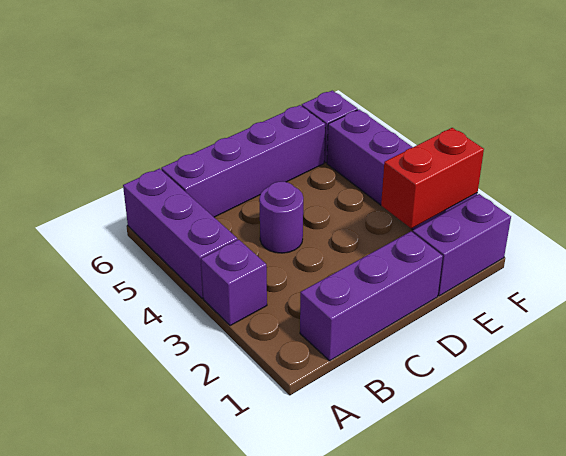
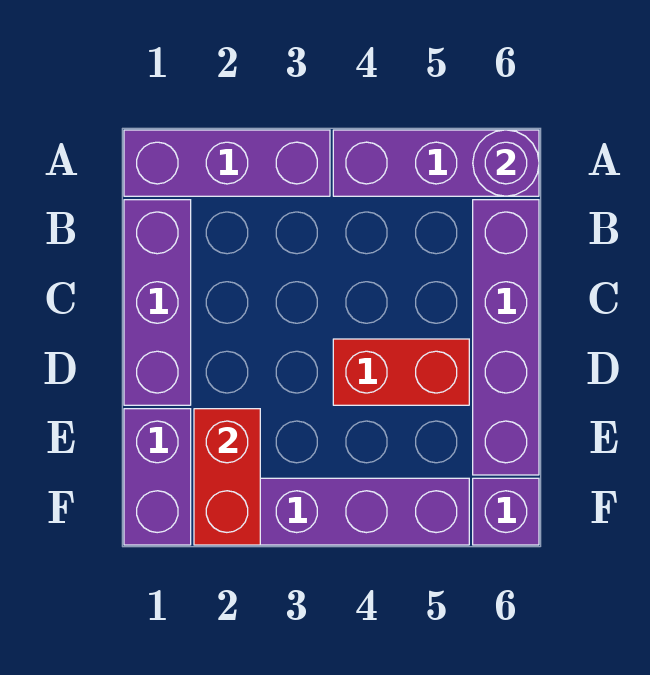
purple brick A3 level 1 -> purple brick A1:A3 level 1
purple round brick C4 level 1 -> purple round brick A6 level 2
none -> red brick D4:D5 level 1

